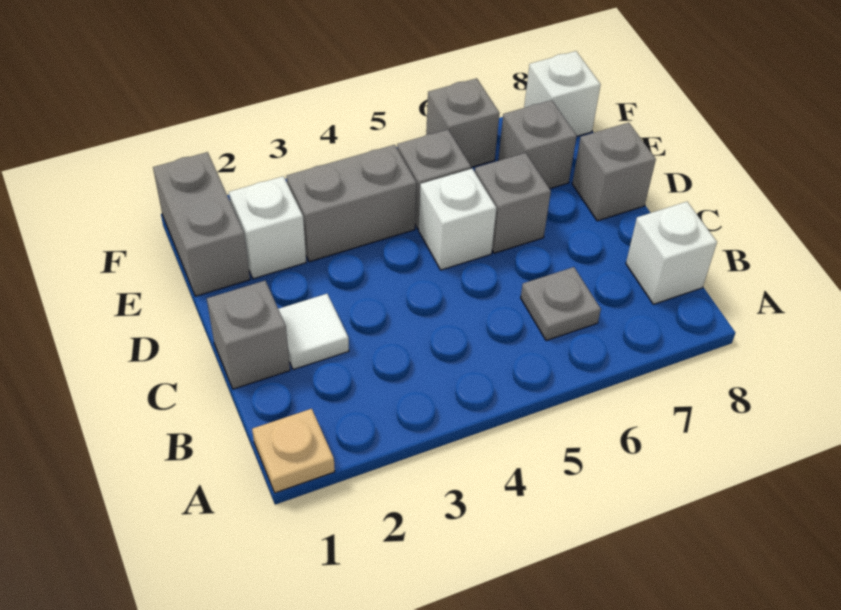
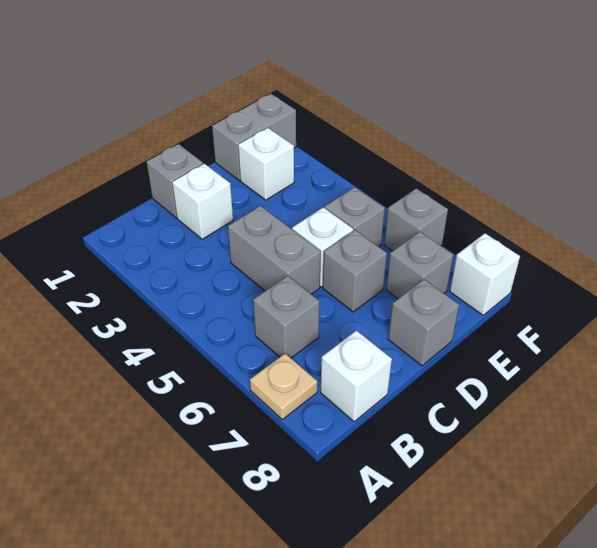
tan plate A1 level 1 -> tan plate A7 level 1
grey plate B6 level 1 -> grey brick B6 level 1
white tile C2 level 1 -> white brick C2 level 1
grey brick E3:E4 level 1 -> grey brick C4:C5 level 1

